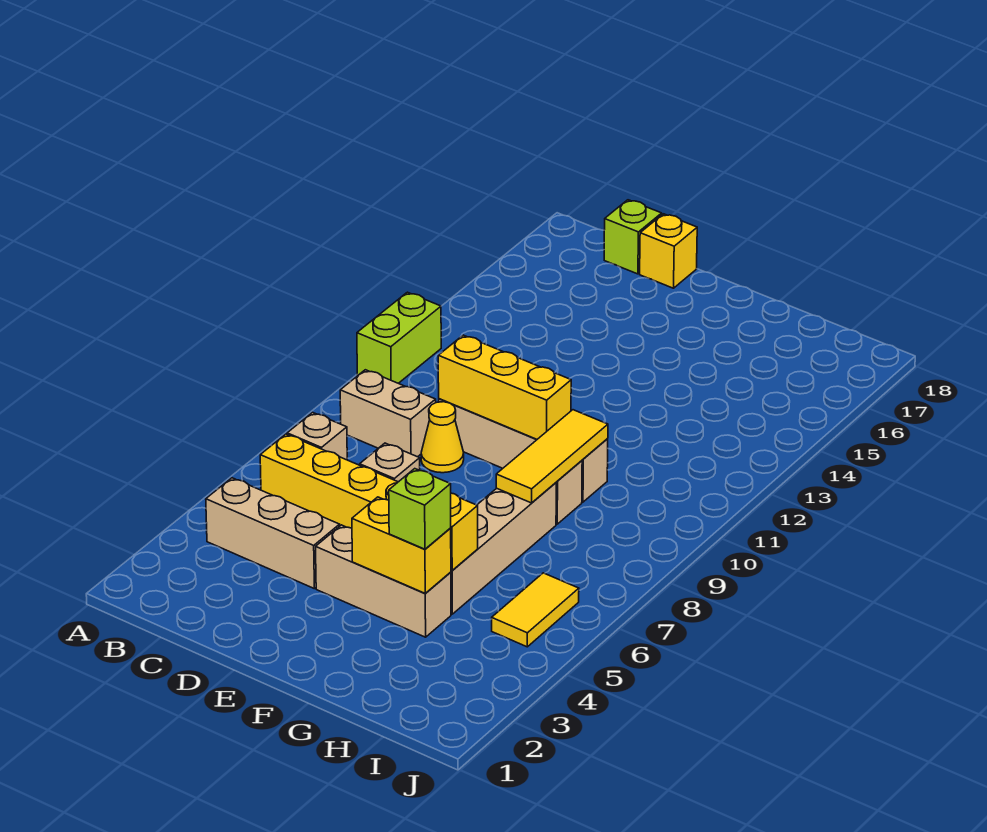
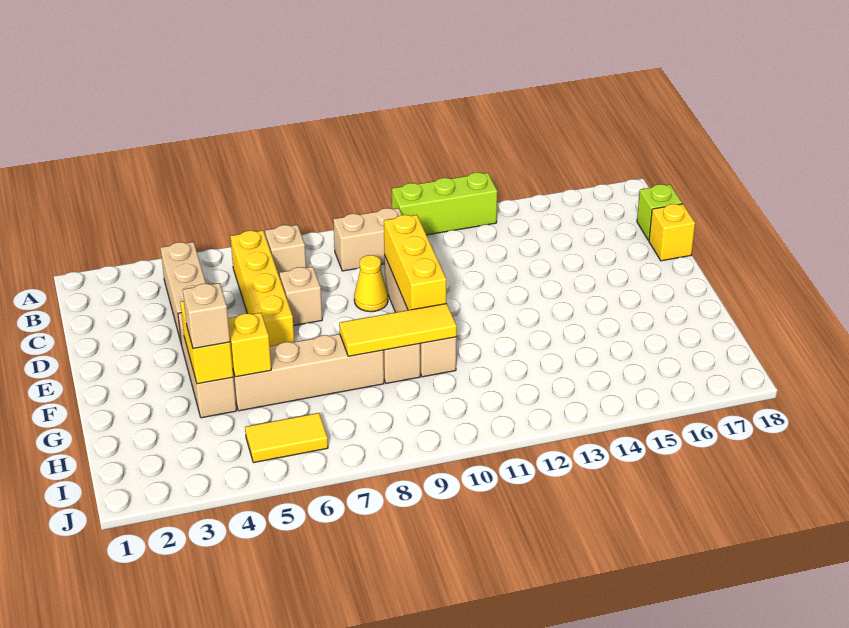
lime brick A11:A12 level 1 -> lime brick A11:A13 level 1
tan brick B9:C9 level 1 -> tan brick B9:B10 level 1
lime brick G4 level 3 -> tan brick G4 level 3

